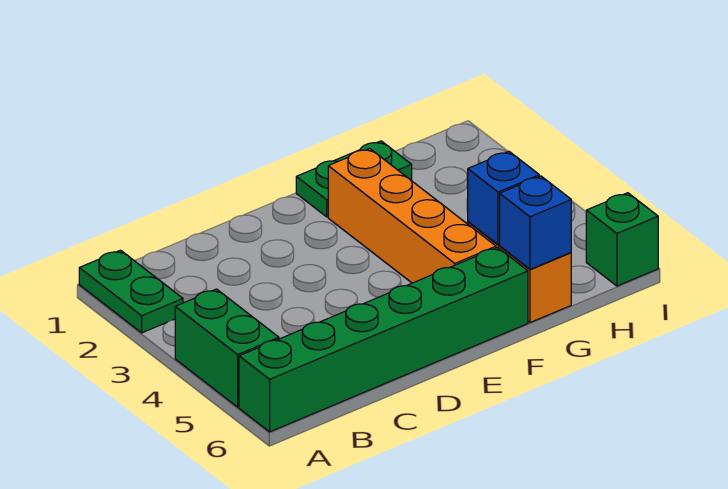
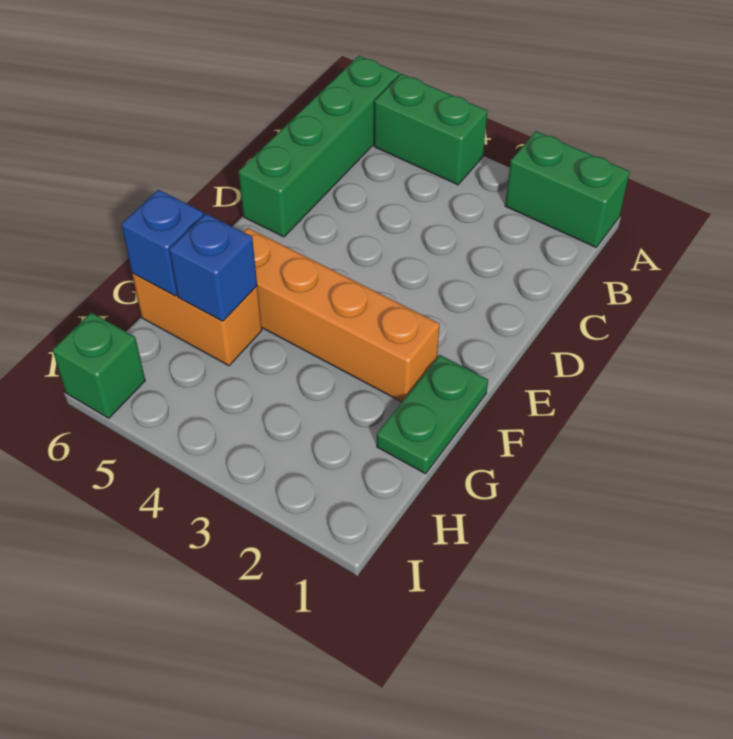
green plate A1:A2 level 1 -> green brick A1:A2 level 1
green brick A6:F6 level 1 -> green brick A6:D6 level 1

